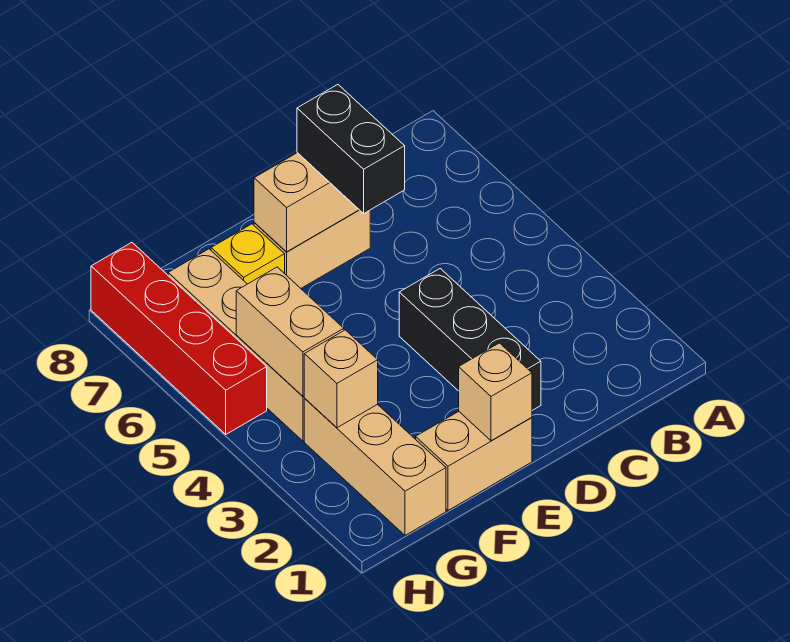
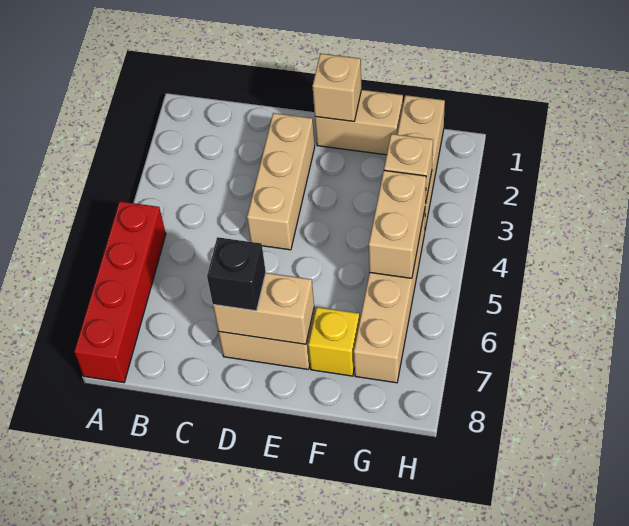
black brick D2:D4 level 1 -> tan brick D2:D4 level 1
black brick D6:D7 level 3 -> black brick D7 level 3
red brick H5:H8 level 1 -> red brick A5:A8 level 1

